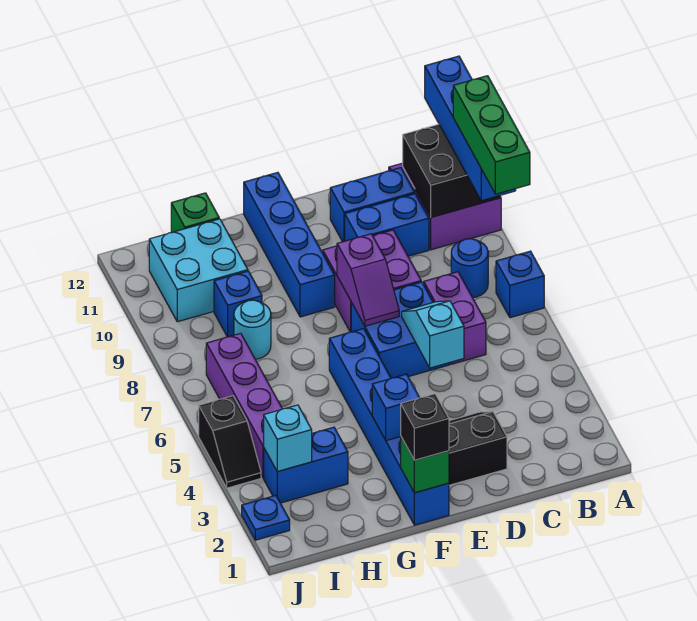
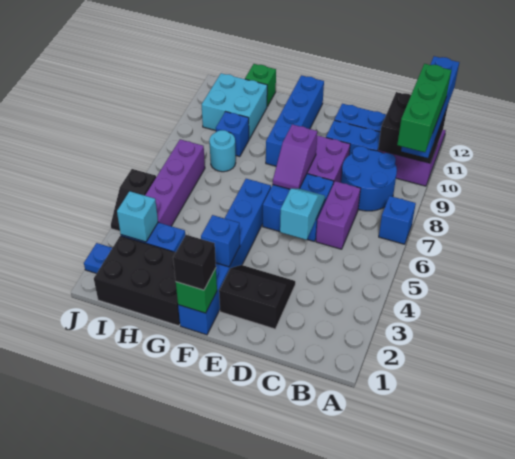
blue round brick B8 level 1 -> blue round brick B8:C9 level 1
none -> black brick G1:I2 level 1

